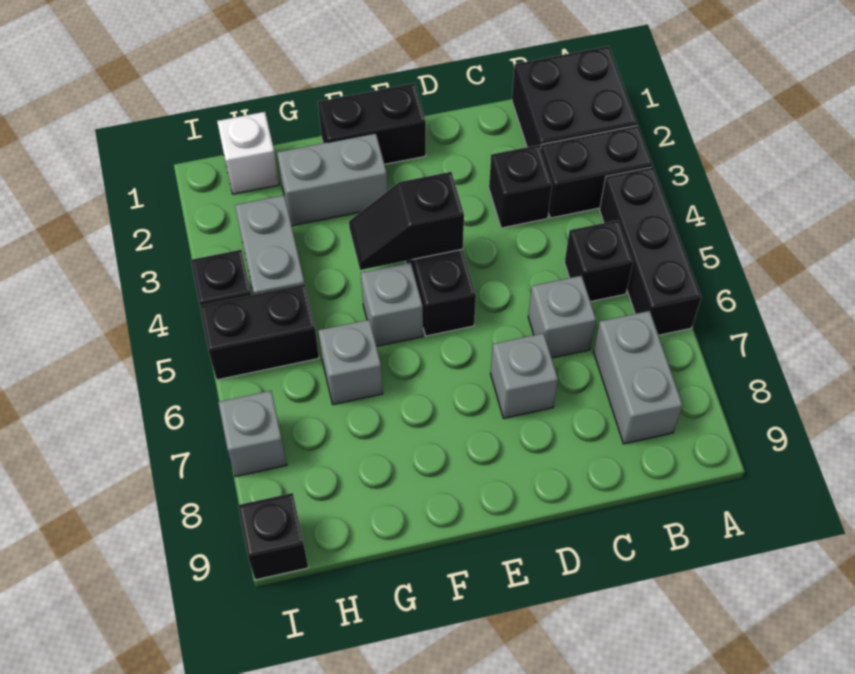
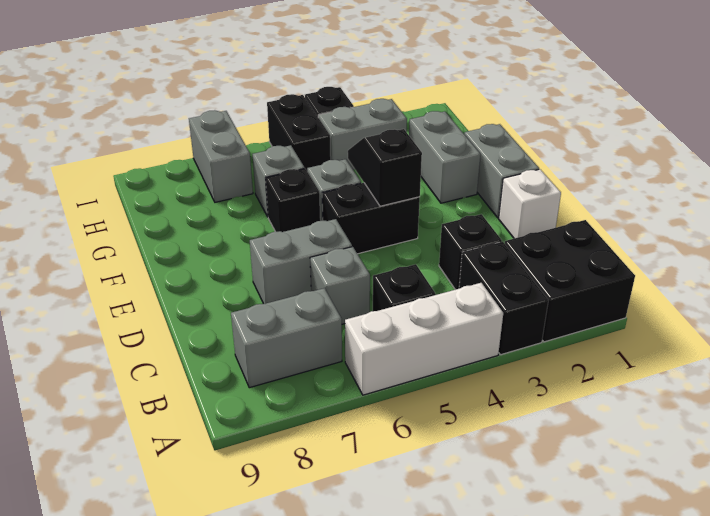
black brick A4:A6 level 1 -> white brick A4:A6 level 1
grey brick D7 level 1 -> grey brick D6:D7 level 1
black brick E1:F1 level 1 -> grey brick E1:F1 level 1
white brick H1 level 1 -> white brick D1 level 1
grey brick I7 level 1 -> grey brick H7:I7 level 1
black brick I9 level 1 -> black brick F6 level 1

